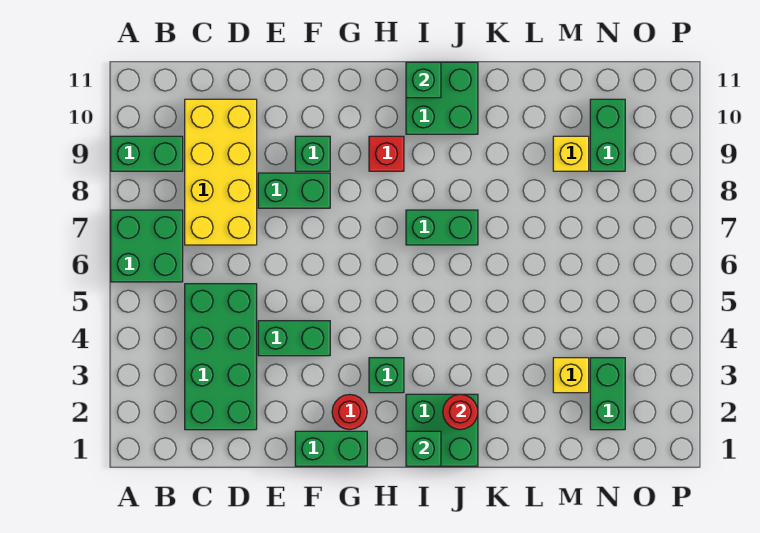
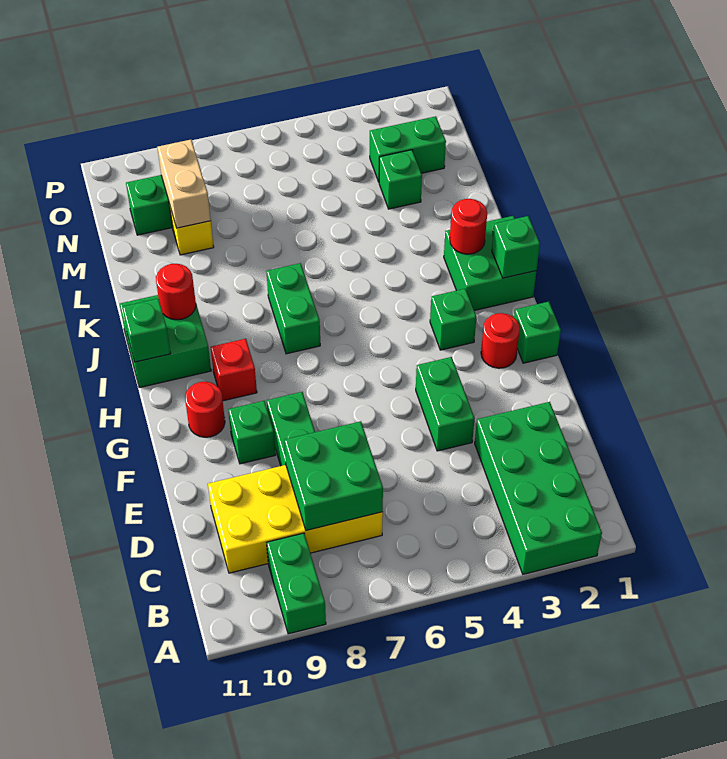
green brick A6:B7 level 1 -> green brick C7:D8 level 2
green brick C2:D5 level 1 -> green brick A2:D3 level 1
green brick F1:G1 level 1 -> green brick G1 level 1
none -> red round brick G10 level 1
none -> red round brick J10 level 2
yellow brick M3 level 1 -> green brick M3 level 1
none -> tan brick M9:N9 level 2

